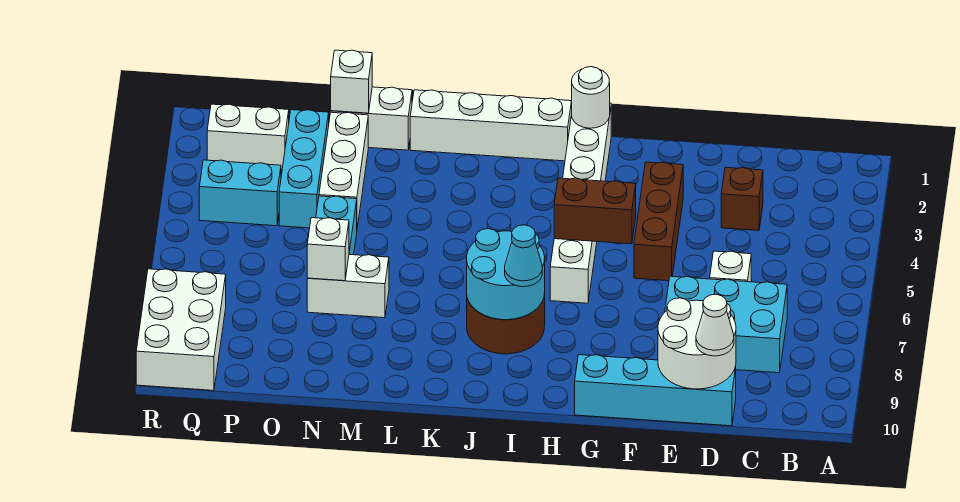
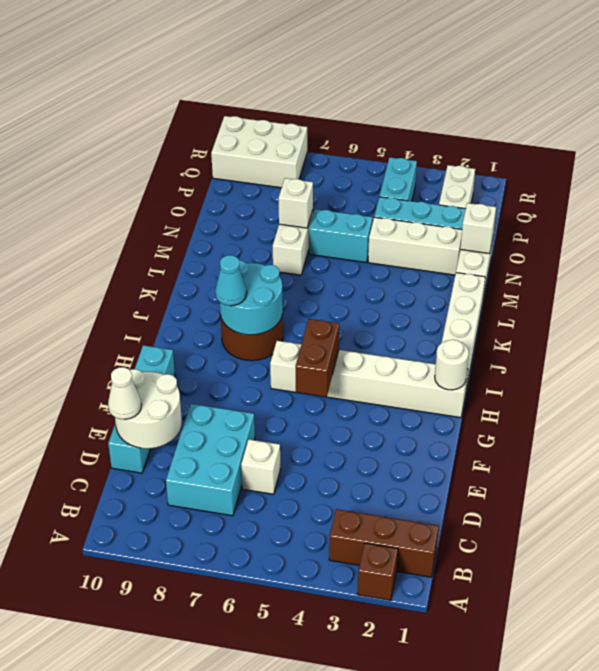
brown brick D3 level 1 -> brown brick A2 level 1
brown brick F3:F5 level 1 -> brown brick B1:B3 level 1

